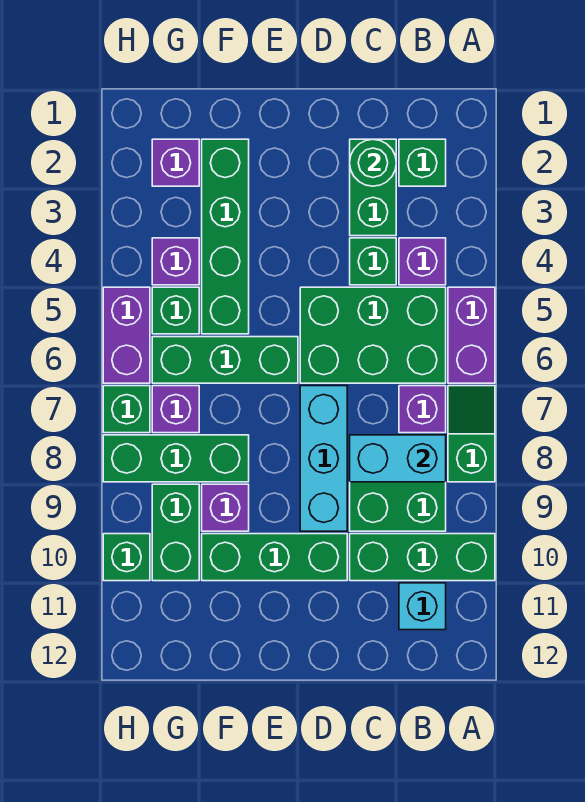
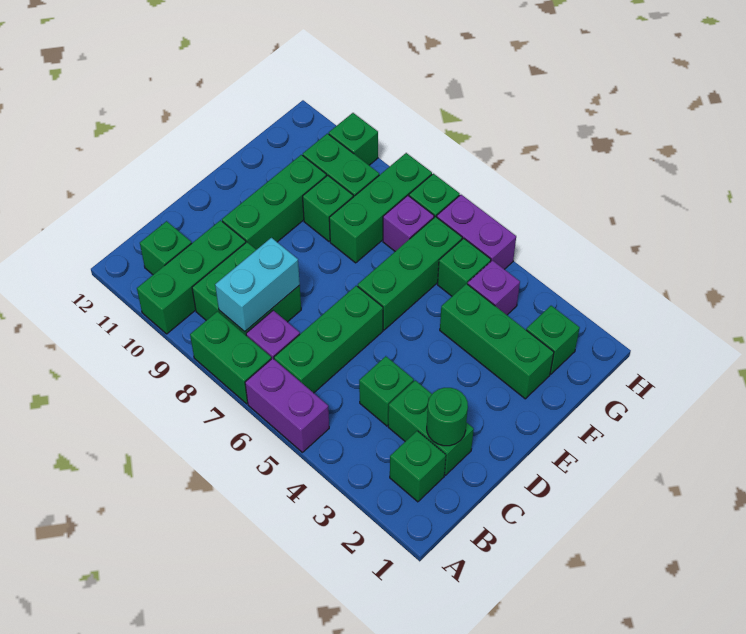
green slope A7:A8 level 1 top 8 -> green brick A7:A8 level 1
purple brick B4 level 1 -> none
green brick B5:D6 level 1 -> green brick B6:D6 level 1
cyan brick B11 level 1 -> green brick B11 level 1
cyan brick D7:D9 level 1 -> none
green brick F2:F5 level 1 -> green brick F2:F4 level 1
purple brick F9 level 1 -> green brick F9 level 1
purple brick G2 level 1 -> green brick G2 level 1

